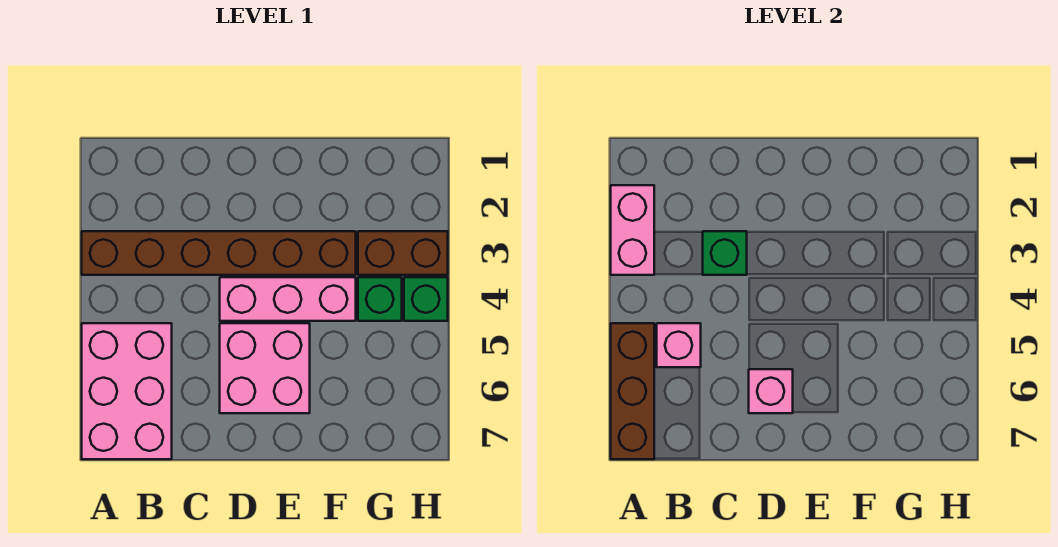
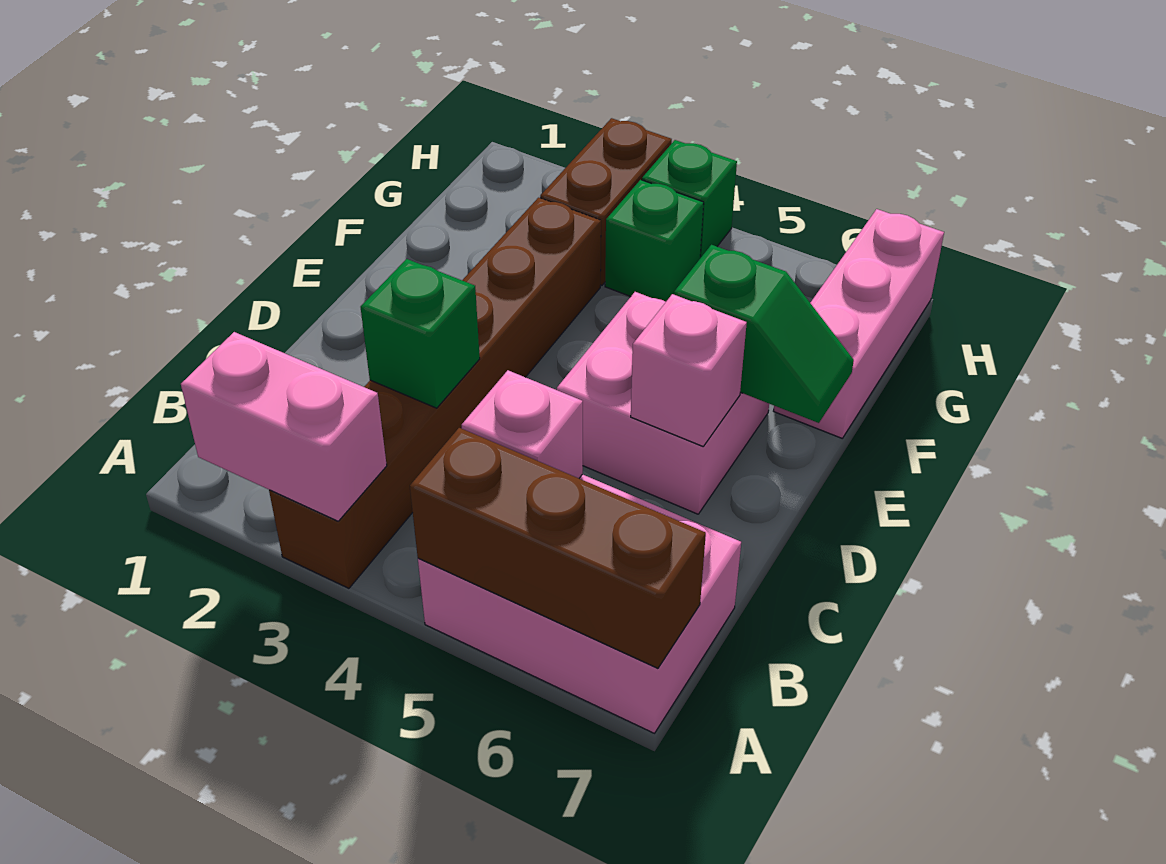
pink brick D4:F4 level 1 -> pink brick F7:H7 level 1
none -> green slope E6:E7 level 2 top 6

